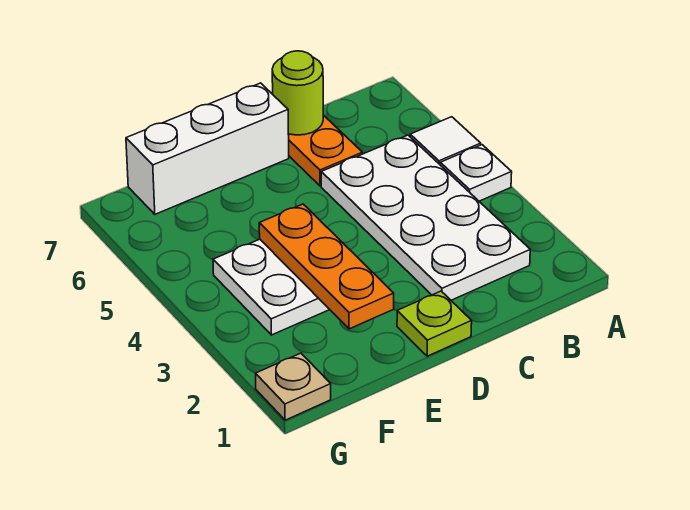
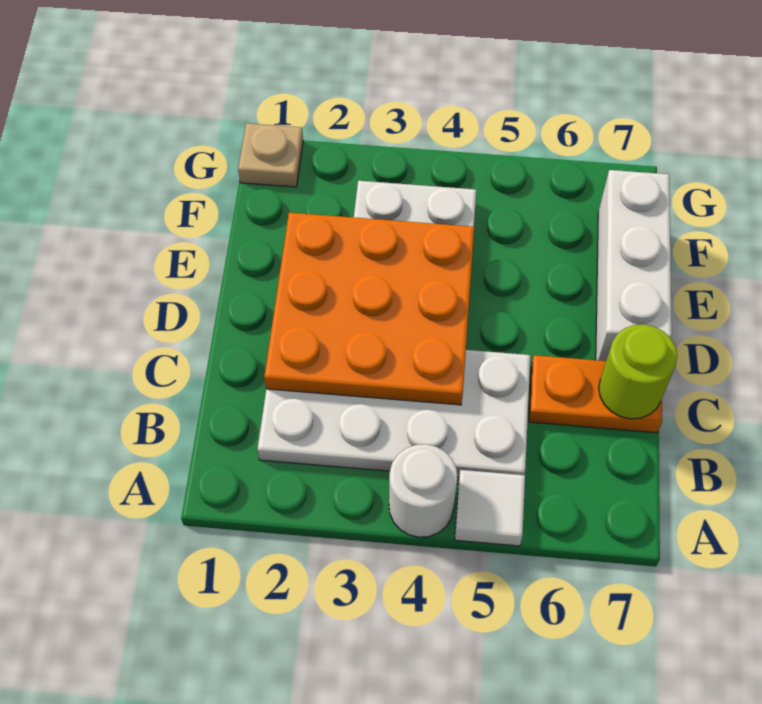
white plate A4 level 1 -> white round brick A4 level 1
lime plate D1 level 1 -> none
orange plate E2:E4 level 2 -> orange plate C2:E4 level 2

